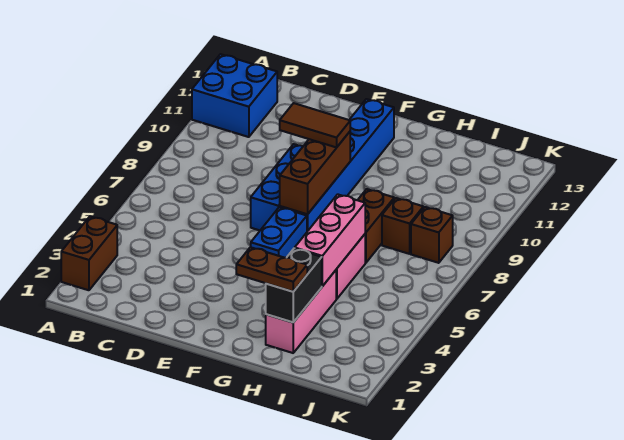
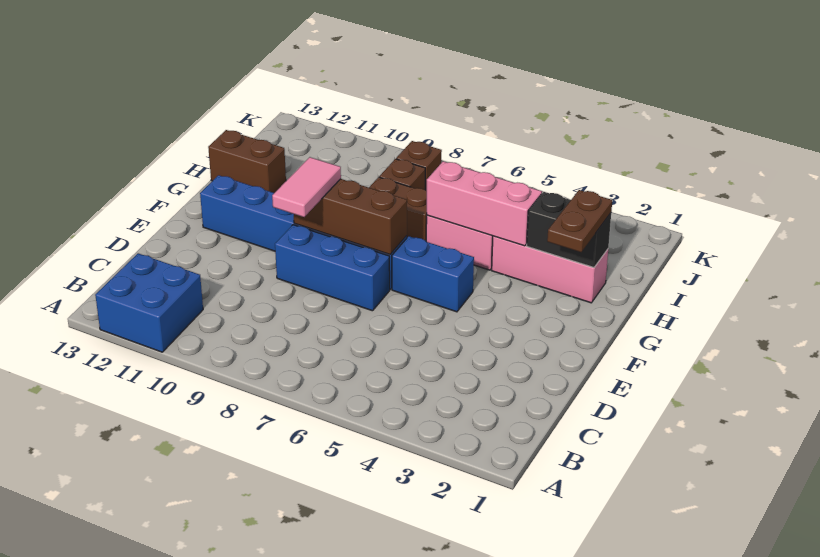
brown brick A2:A3 level 1 -> brown brick H12:H13 level 1
brown tile E9:F9 level 3 -> pink tile E9:F9 level 3

